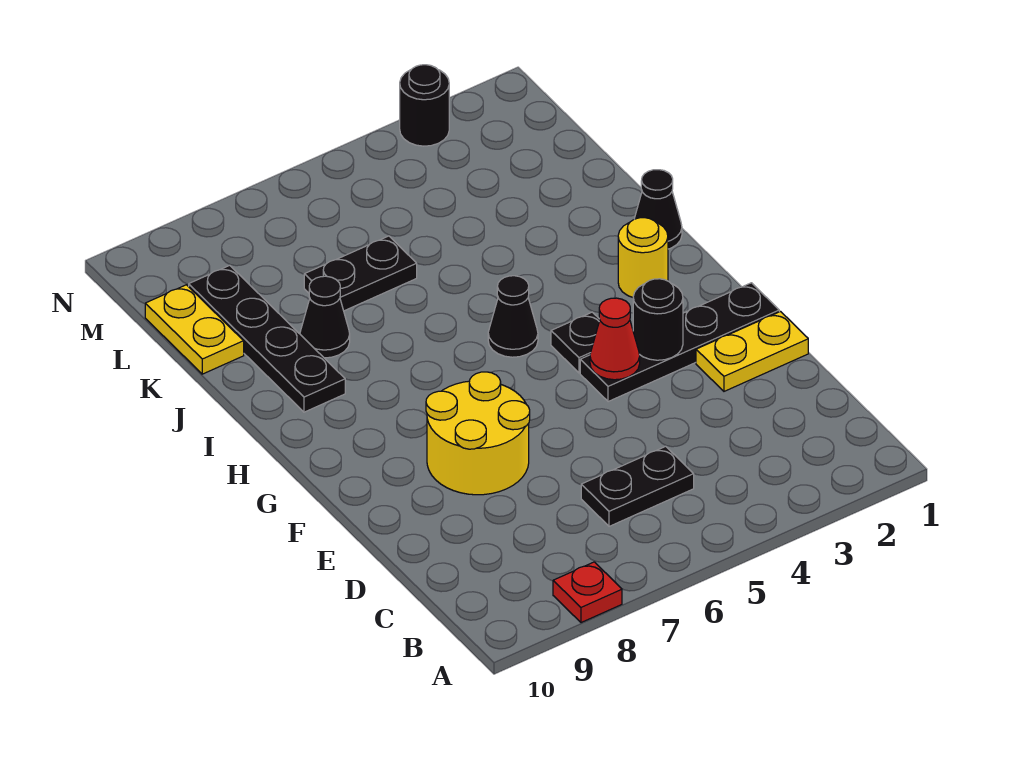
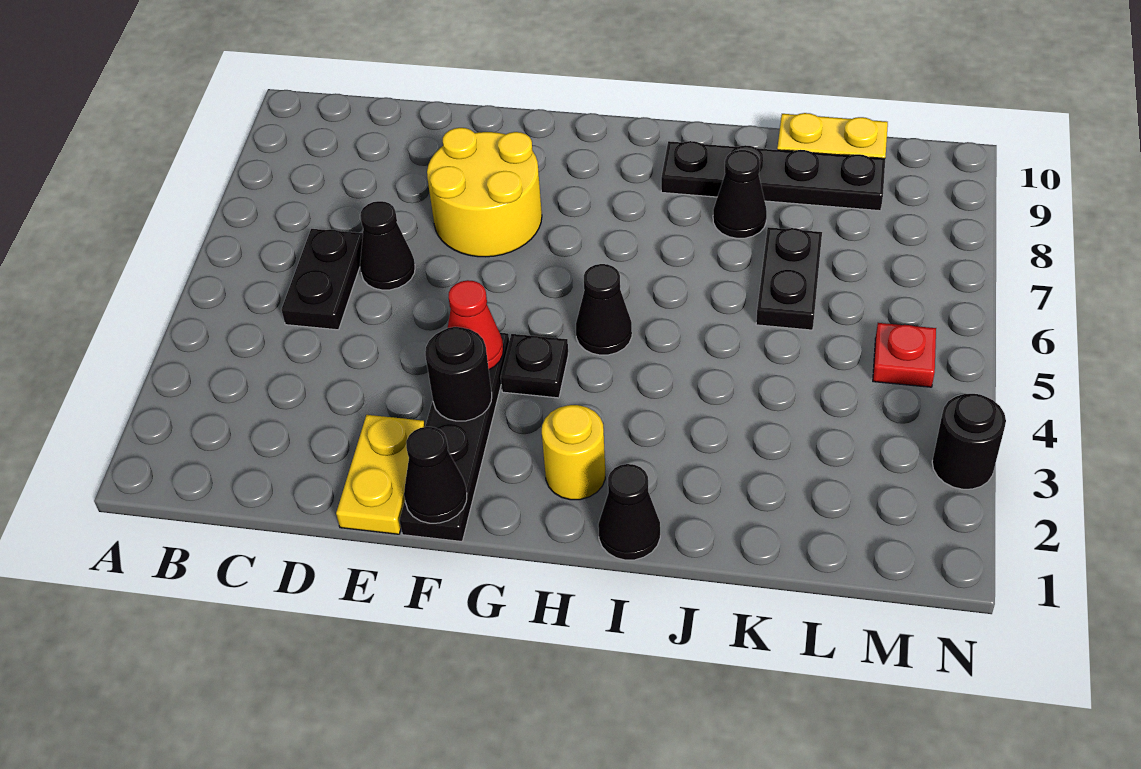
red plate A8 level 1 -> red plate M5 level 1
none -> black cone D6 level 1
none -> black cone F1 level 2

